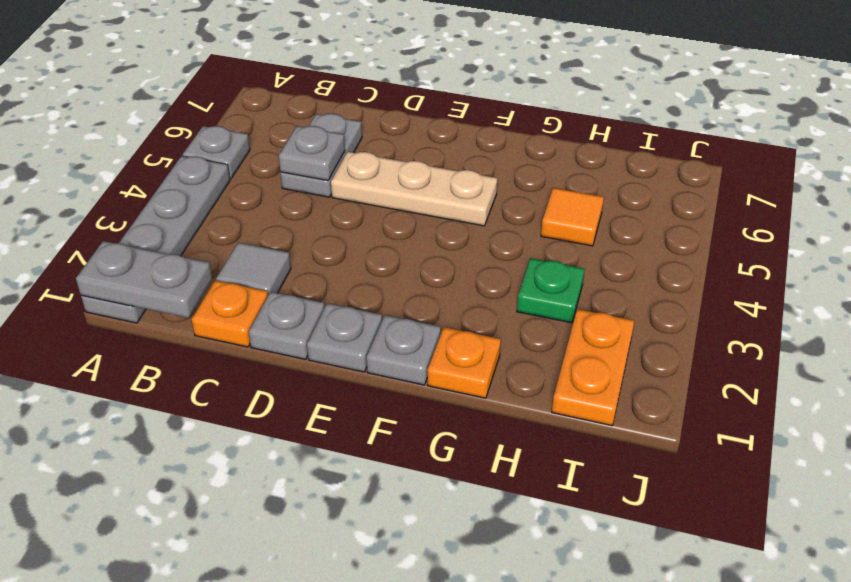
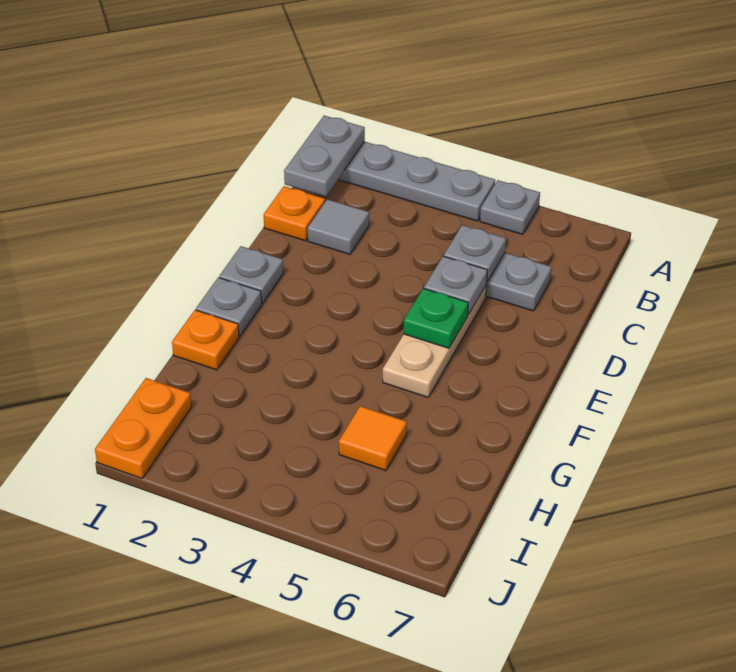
grey plate D1 level 1 -> grey plate D5 level 2
green plate H3 level 1 -> green plate E5 level 2
orange plate I1:I2 level 1 -> orange plate I1:J1 level 1

